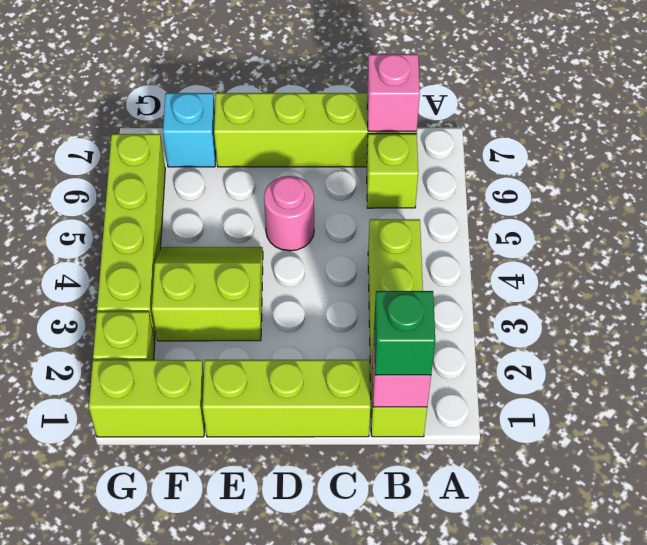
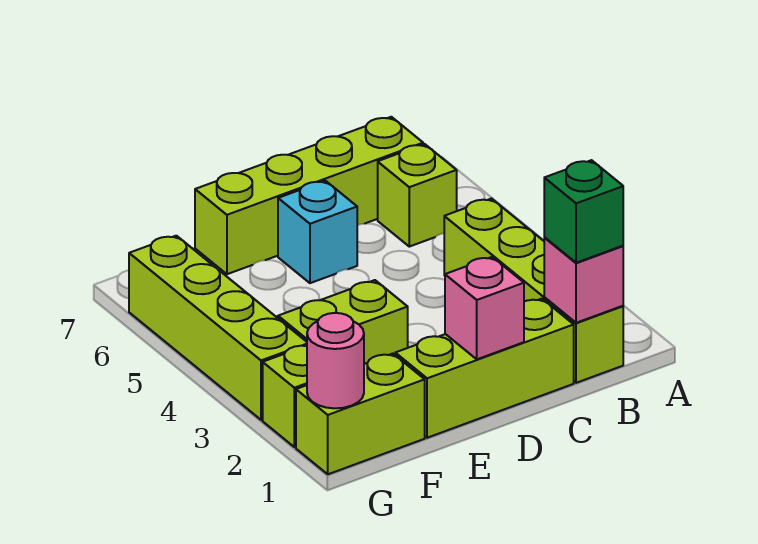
pink brick B7 level 2 -> pink brick D1 level 2
pink round brick D5 level 1 -> pink round brick G1 level 2
cyan brick F7 level 1 -> cyan brick D6 level 1

